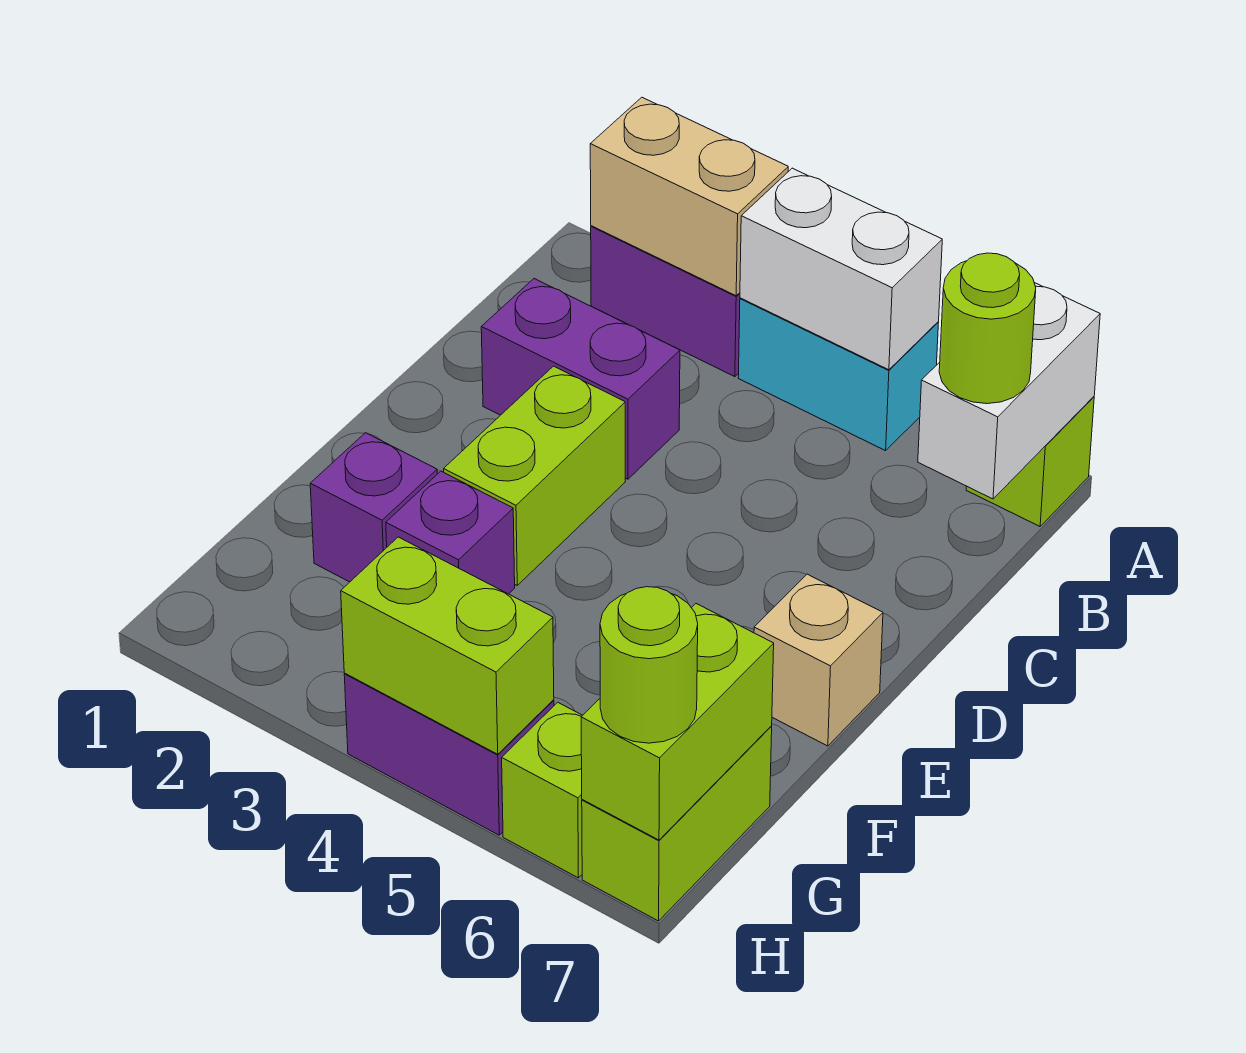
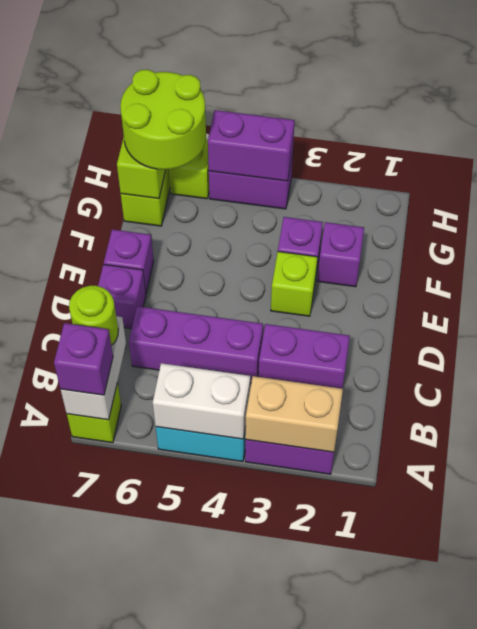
none -> purple brick A7 level 3
none -> purple brick C4:C6 level 1
lime brick D3:E3 level 1 -> lime brick E3 level 1
none -> purple brick D7 level 1
tan brick E7 level 1 -> purple brick E7 level 1
lime brick H4:H5 level 2 -> purple brick H4:H5 level 2
lime round brick H7 level 3 -> lime round brick G6:H7 level 3

